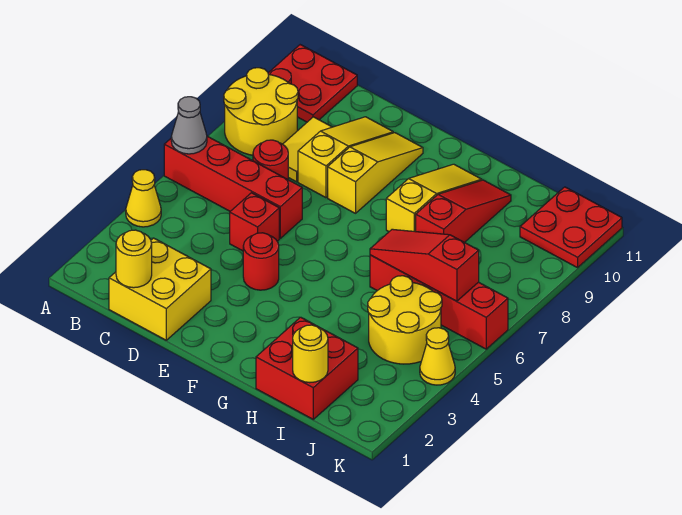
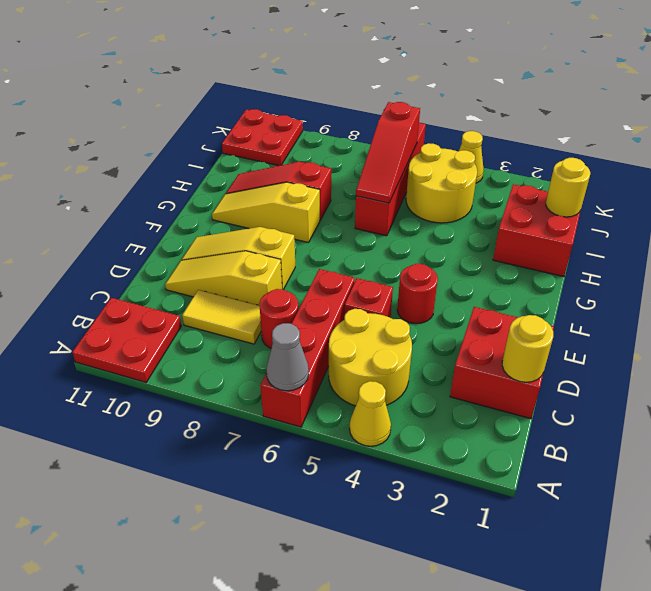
yellow round brick A8:B9 level 1 -> yellow round brick B4:C5 level 1
yellow brick C1:D2 level 1 -> red brick C1:D2 level 1

